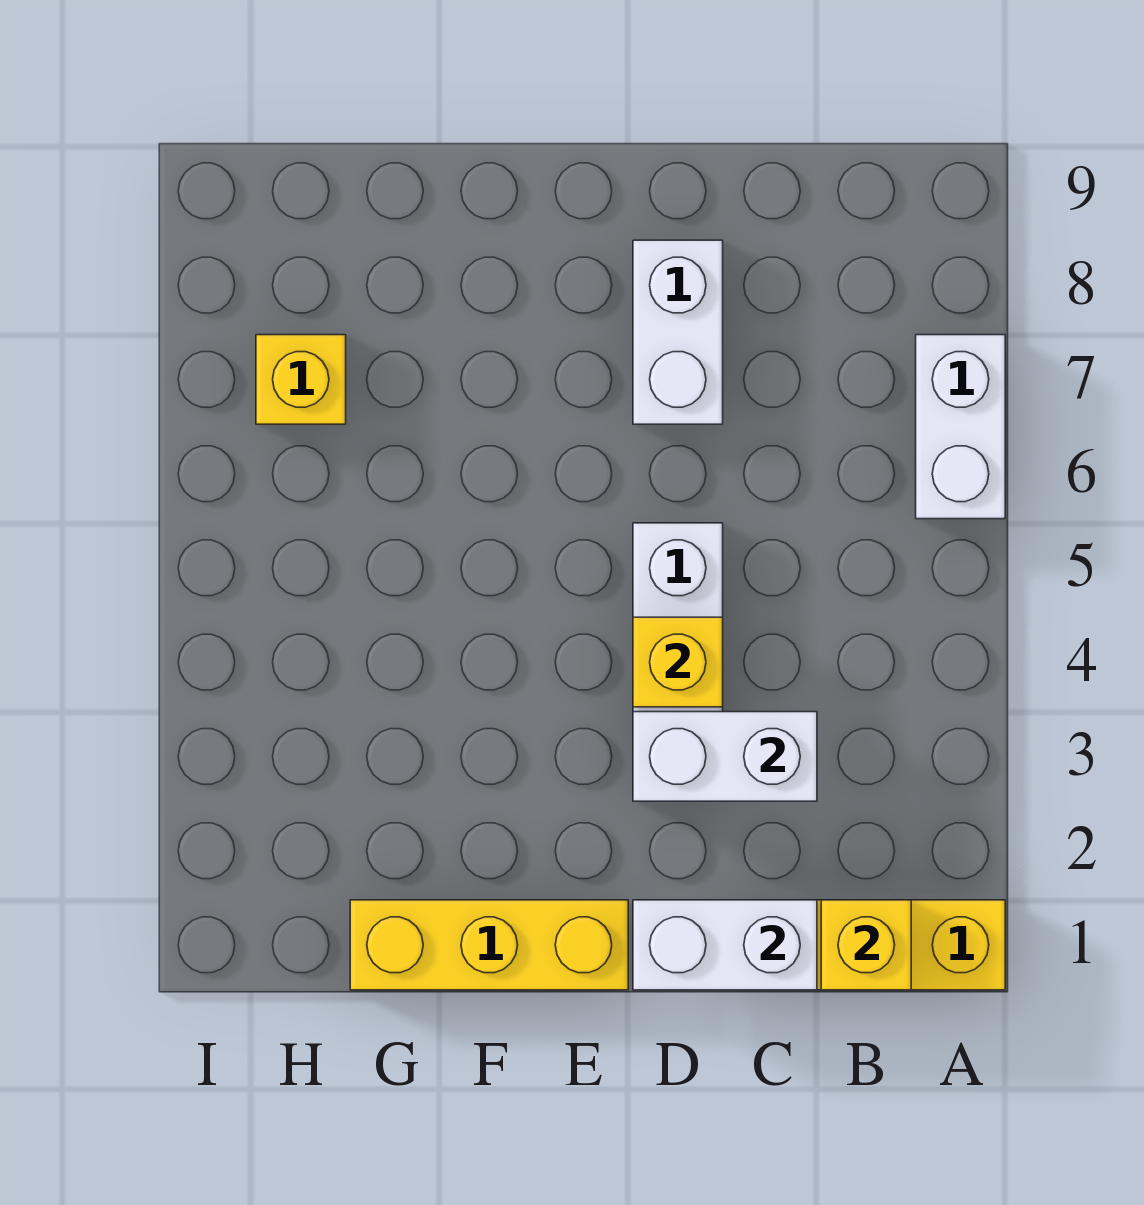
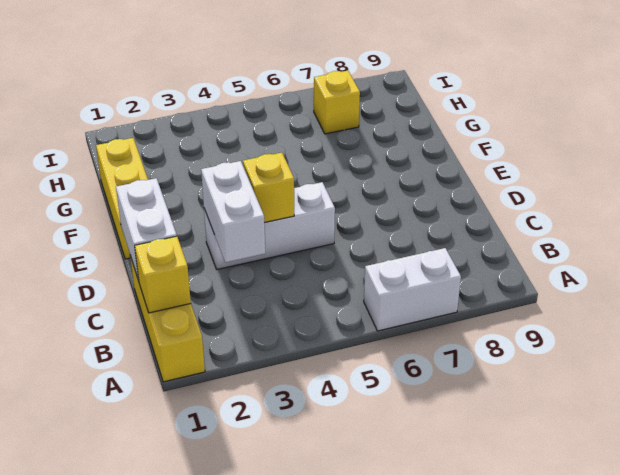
white brick D7:D8 level 1 -> none

